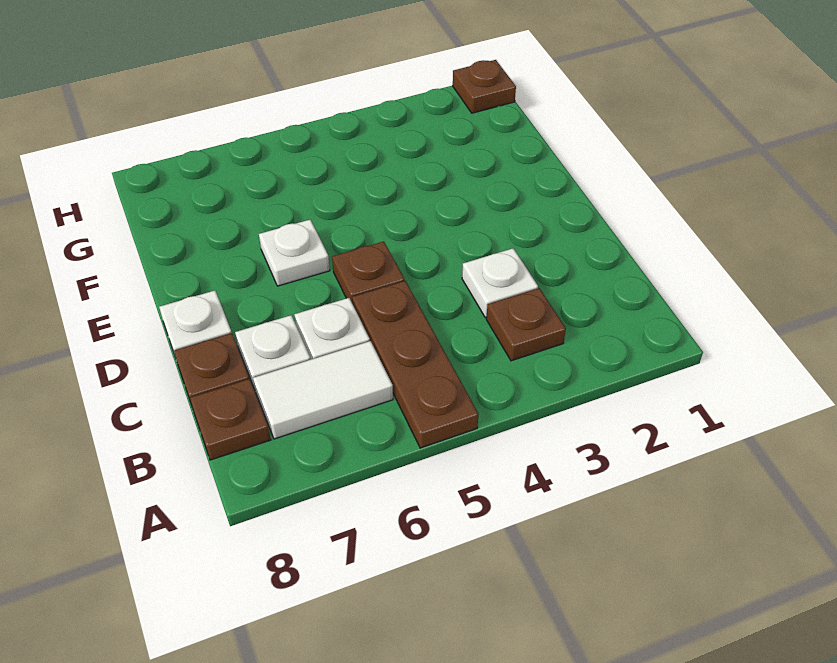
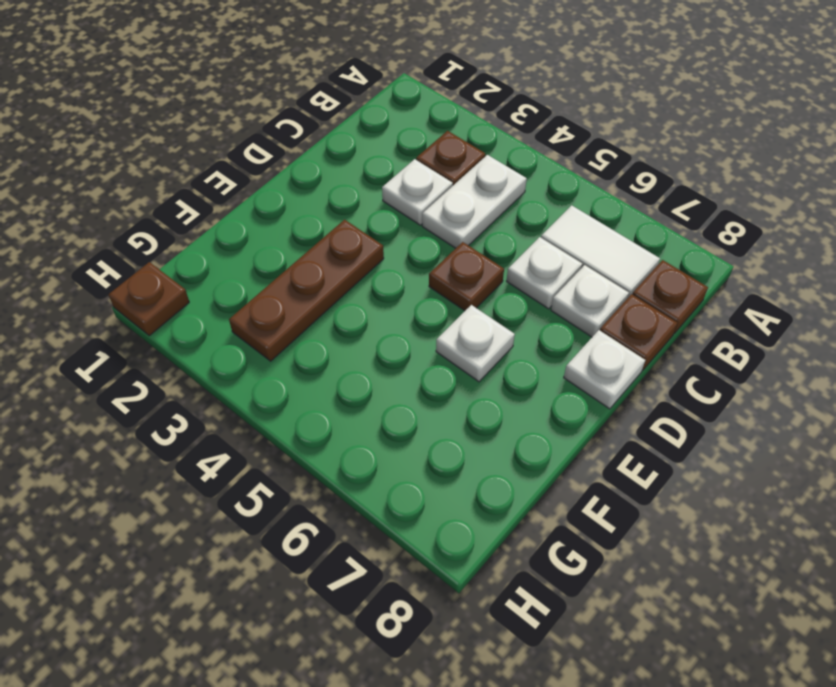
brown plate A5:C5 level 1 -> brown plate E3:G3 level 1
none -> white plate B4:C4 level 1

